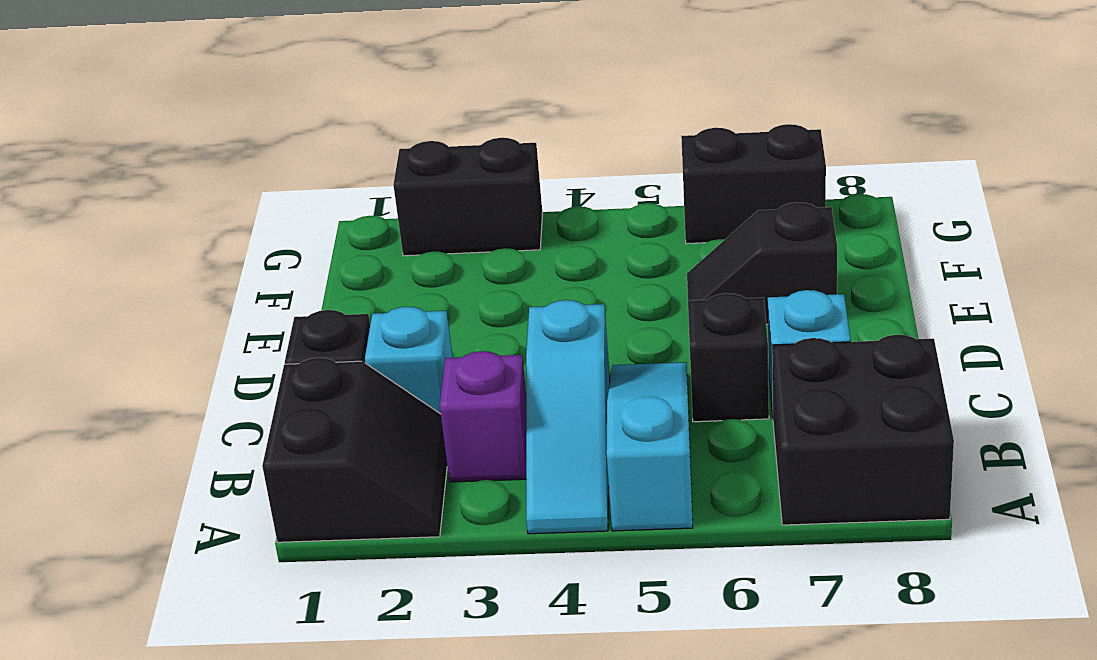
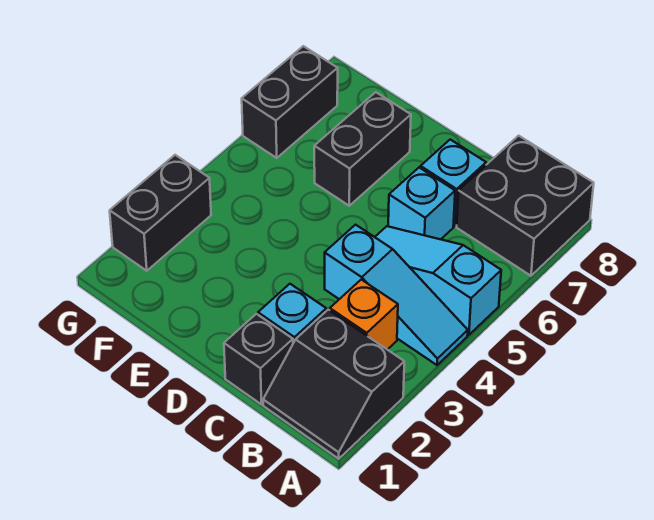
black slope A1:B2 level 1 top 1 -> black slope A1:B2 level 1 top 2
purple brick B3 level 1 -> orange brick B3 level 1
black brick C6 level 1 -> cyan brick C6 level 1
black slope E6:E7 level 1 top 7 -> black brick E6:E7 level 1

